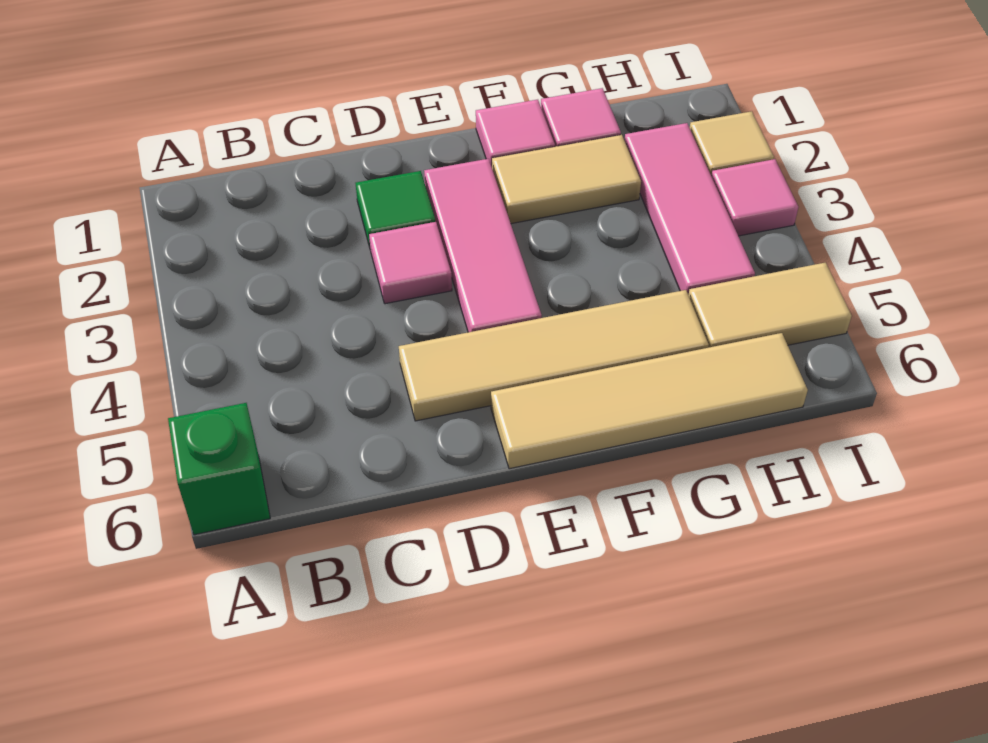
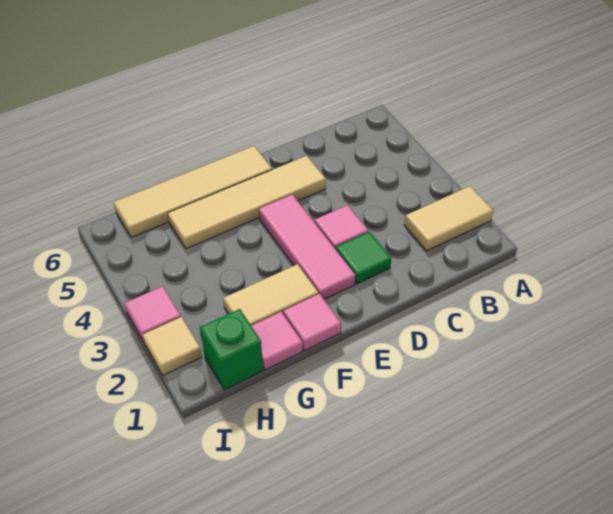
green brick A6 level 1 -> green brick H1 level 1
pink tile H2:H4 level 1 -> none
tan tile H5:I5 level 1 -> tan tile A2:B2 level 1

